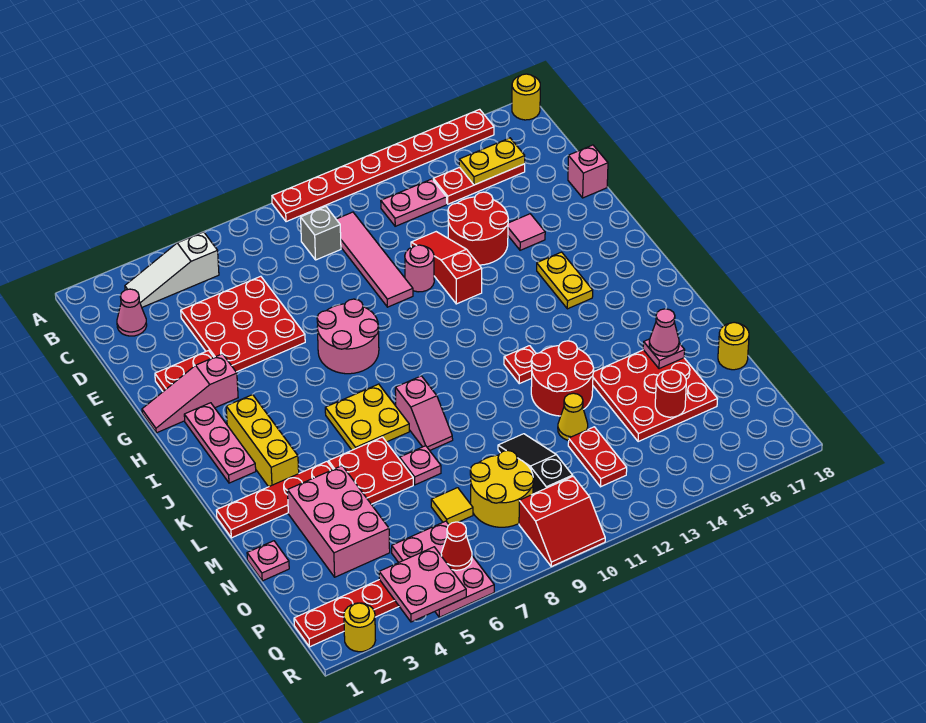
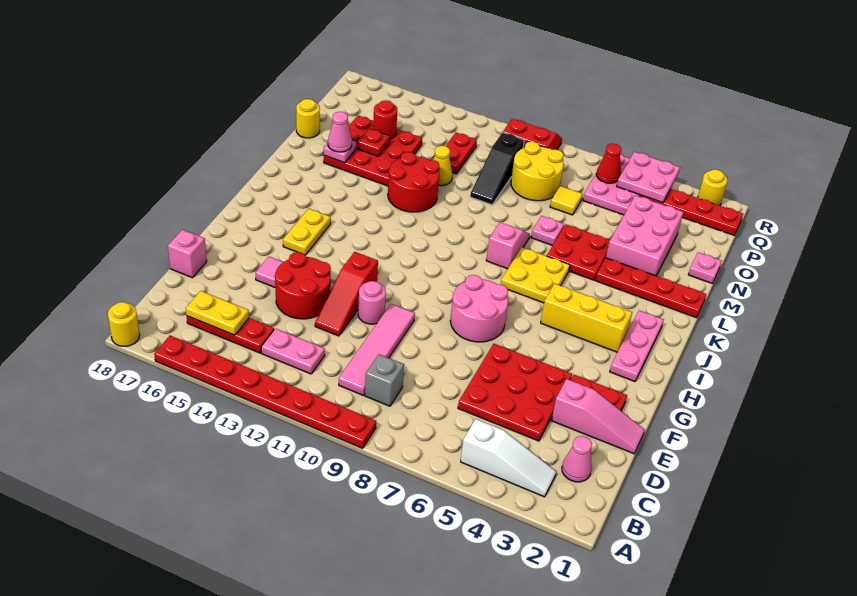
pink slope G1:G3 level 1 top 3 -> pink slope E1:E3 level 1 top 3
yellow brick I3:K3 level 1 -> yellow brick I3:I5 level 1
red plate K12 level 1 -> red plate N15 level 2

